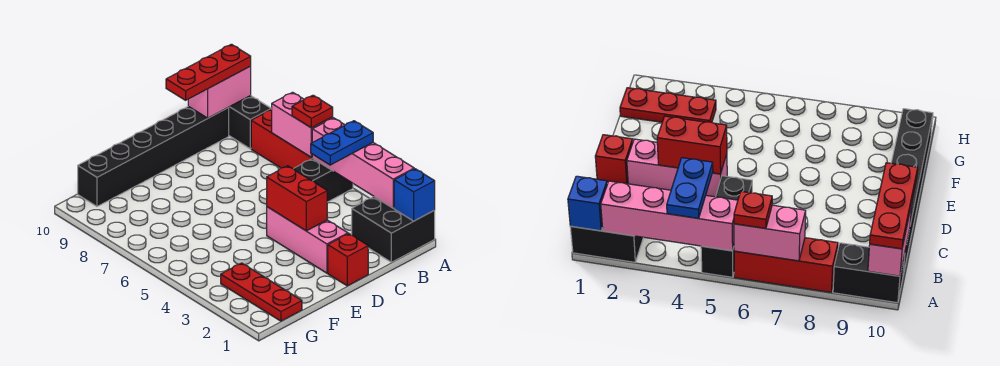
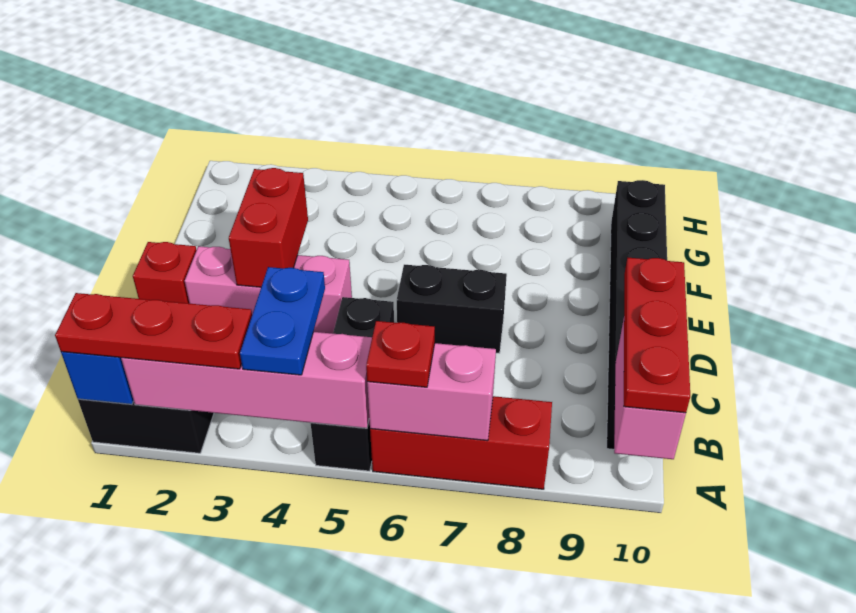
black brick A9:A10 level 1 -> black brick D6:D7 level 1
red brick D3:D4 level 2 -> red brick D3:E3 level 2
red plate G1:G3 level 1 -> red plate A1:A3 level 3

